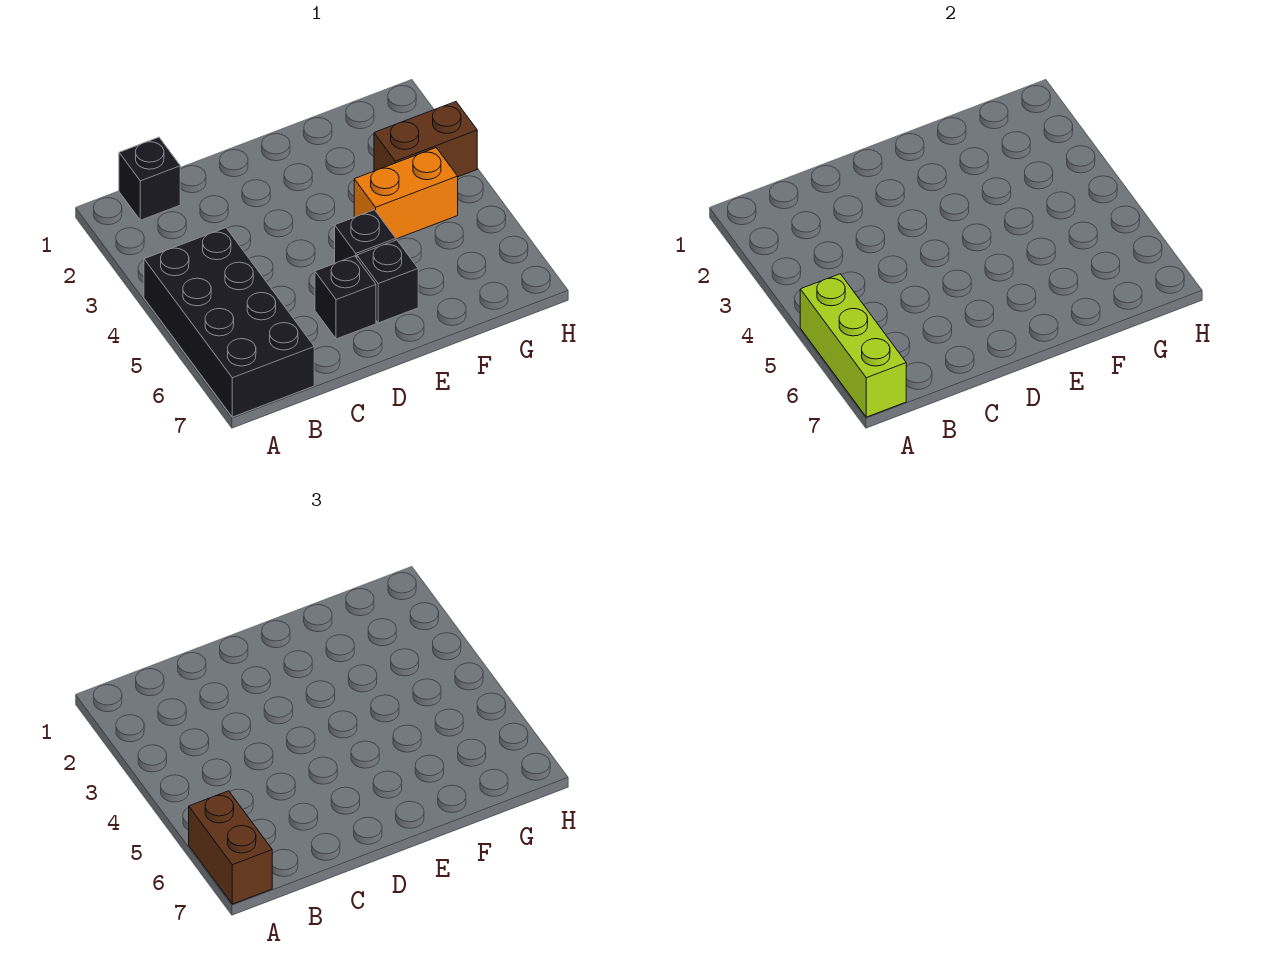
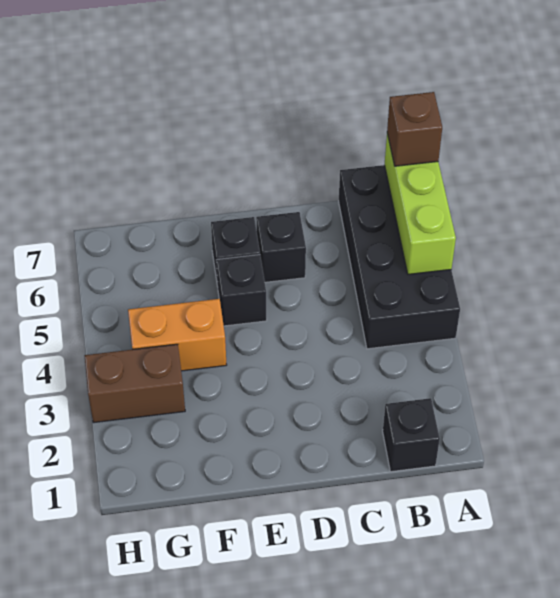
brown brick A6:A7 level 3 -> brown brick A7 level 3

